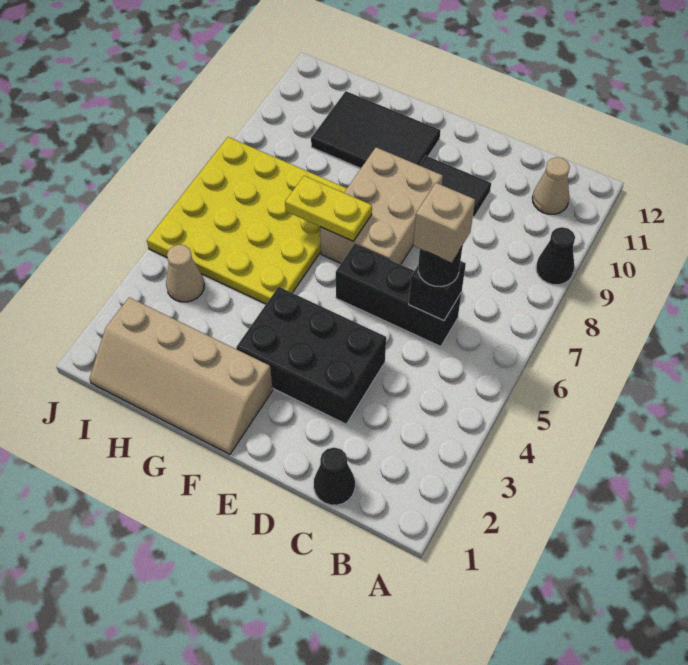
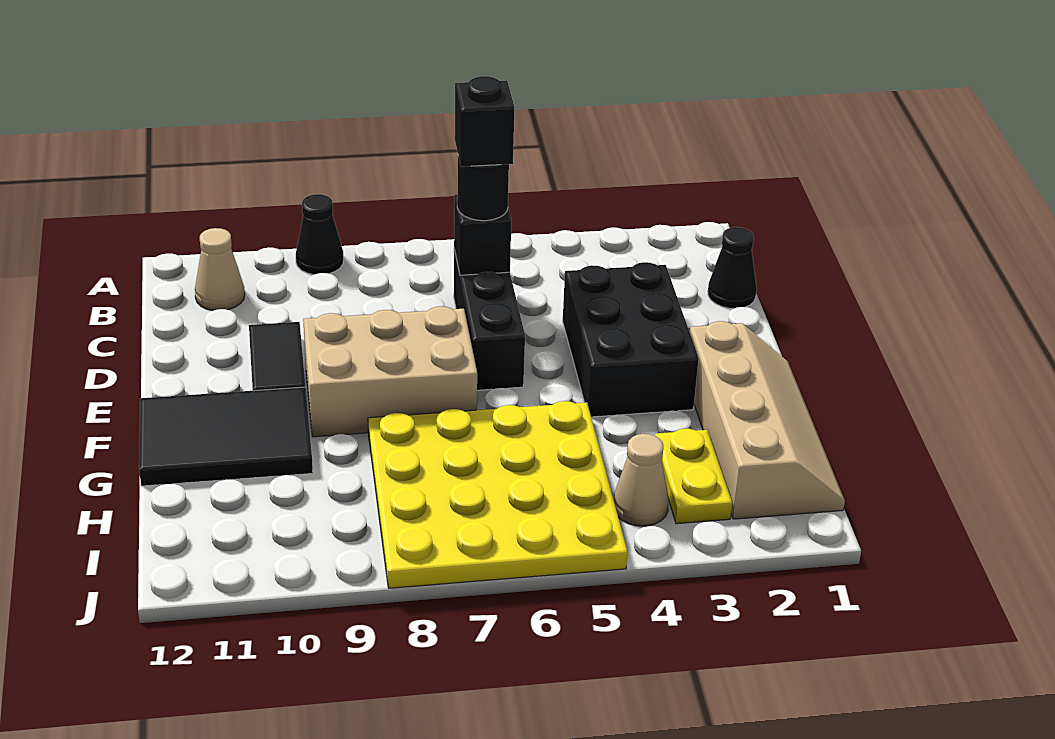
tan brick C6 level 4 -> black brick C6 level 4
yellow plate F7:G7 level 2 -> yellow plate H3:I3 level 1
black tile F10:H11 level 1 -> black tile F10:G12 level 1

